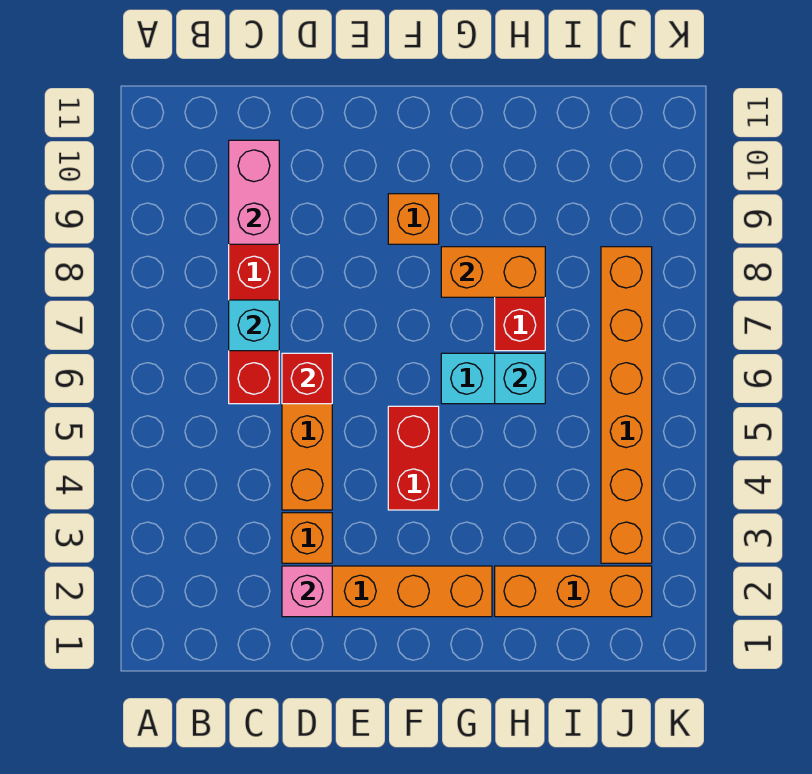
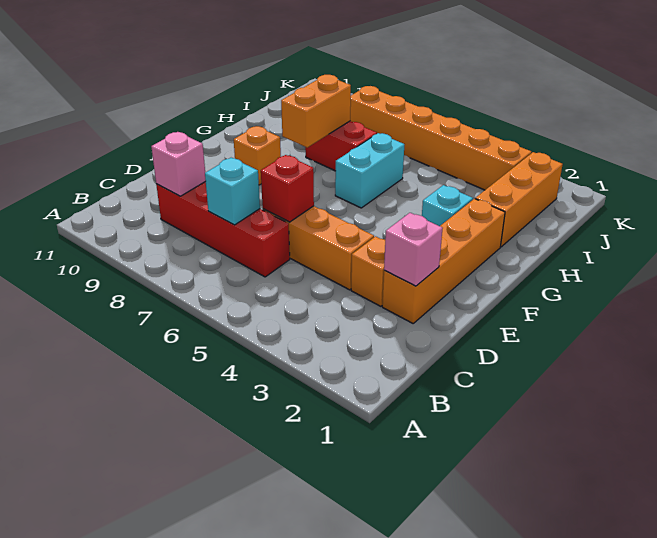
pink brick C9:C10 level 2 -> pink brick C9 level 2
red brick F4:F5 level 1 -> none
cyan brick H6 level 2 -> cyan brick G3 level 1

